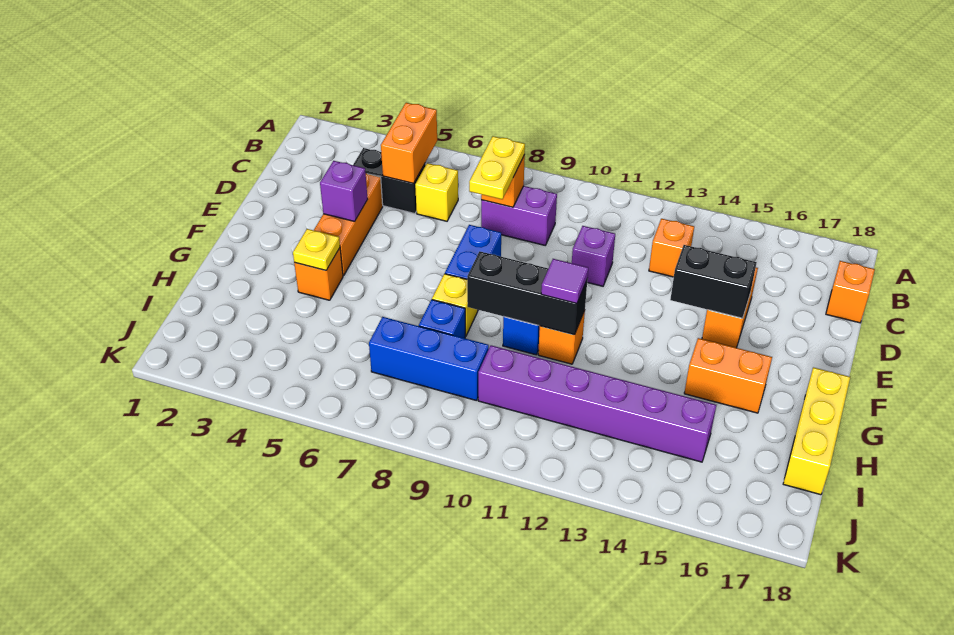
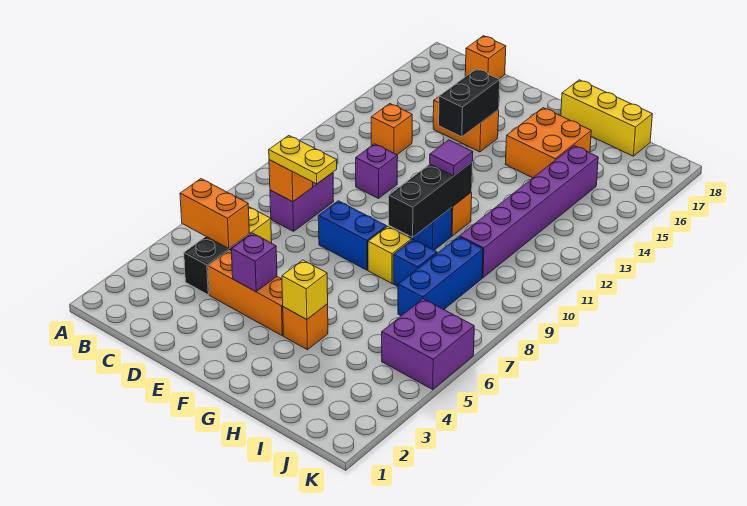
yellow plate G4 level 2 -> yellow brick G4 level 2
orange brick G15:G16 level 1 -> orange brick G15:H16 level 1
none -> purple brick J5:K6 level 1

